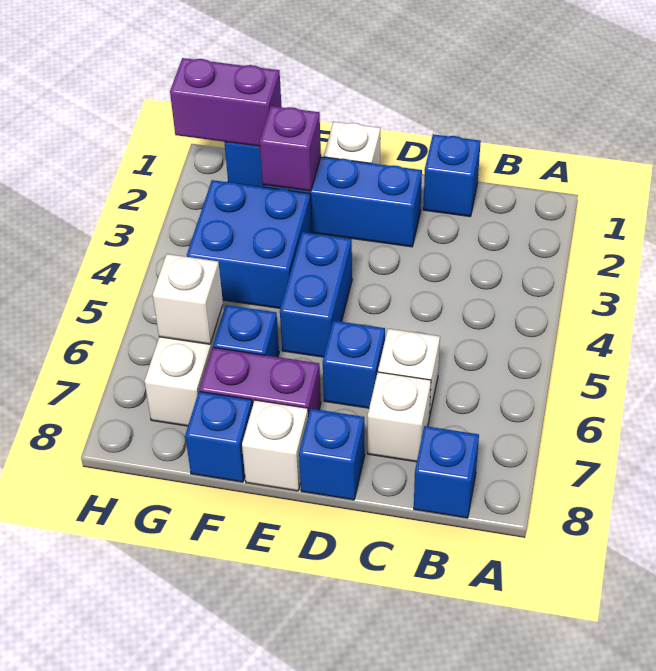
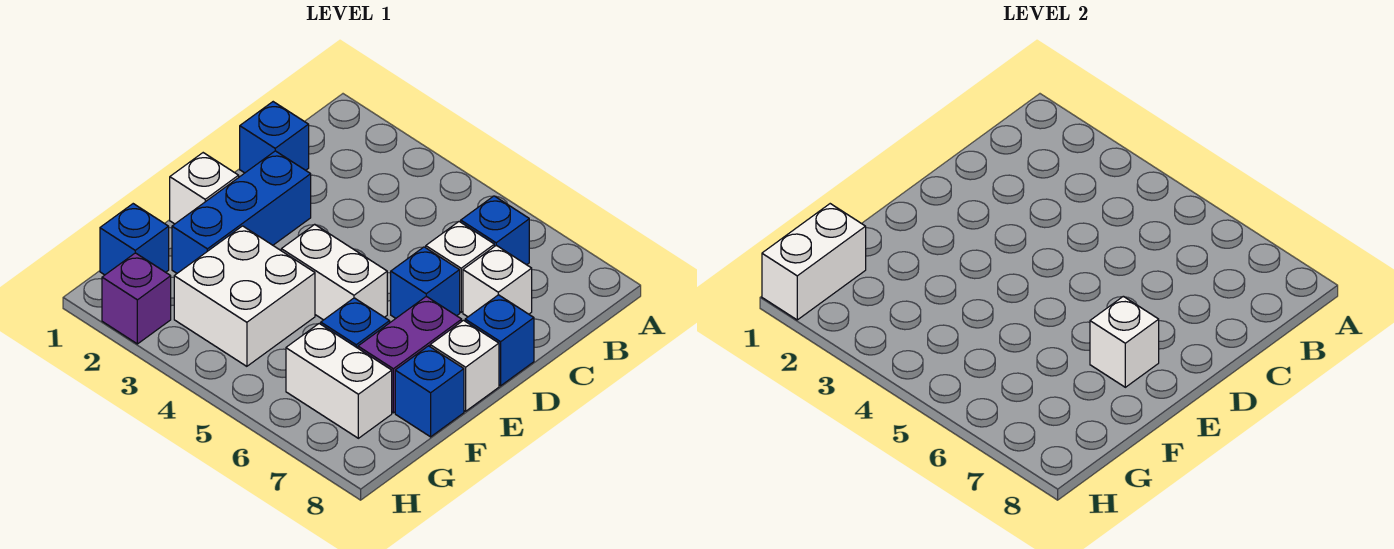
blue brick B8 level 1 -> blue brick B6 level 1
blue brick E4:E5 level 1 -> white brick E4:E5 level 1
purple brick F2 level 2 -> purple brick H2 level 1
blue brick F3:G4 level 1 -> white brick F3:G4 level 1
purple brick G1:H1 level 2 -> white brick G1:H1 level 2
white brick G6 level 2 -> white brick E7 level 2

